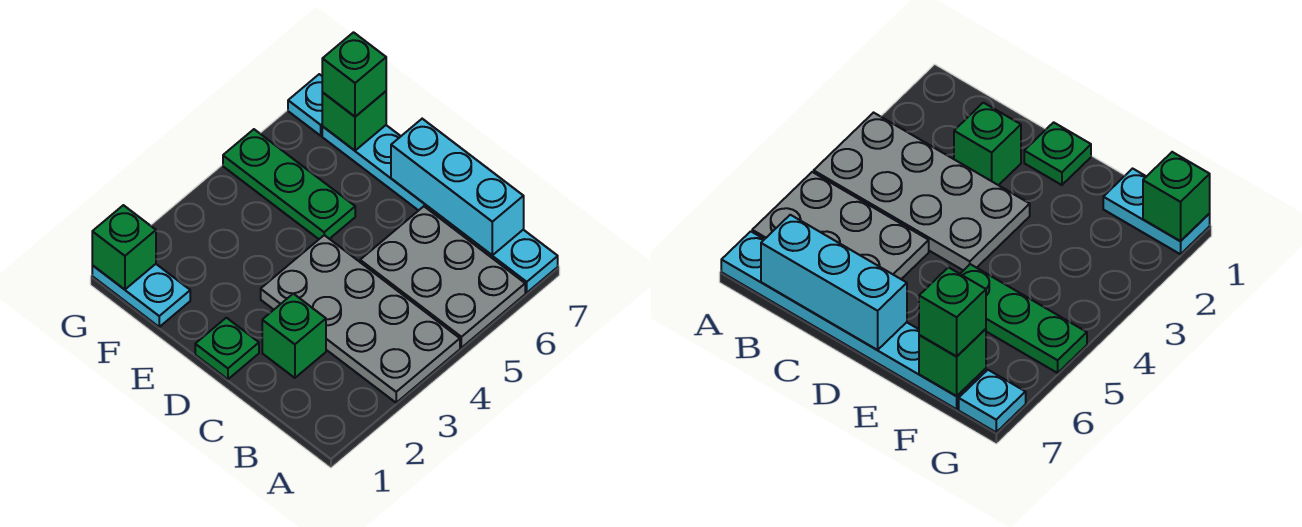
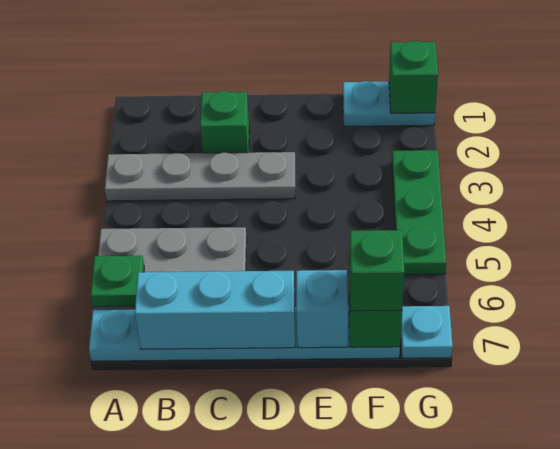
grey plate A3:D4 level 1 -> grey plate A3:D3 level 1
green plate D1 level 1 -> green plate A6 level 2
green plate E5:G5 level 1 -> green plate G3:G5 level 1
none -> cyan brick E7 level 2

